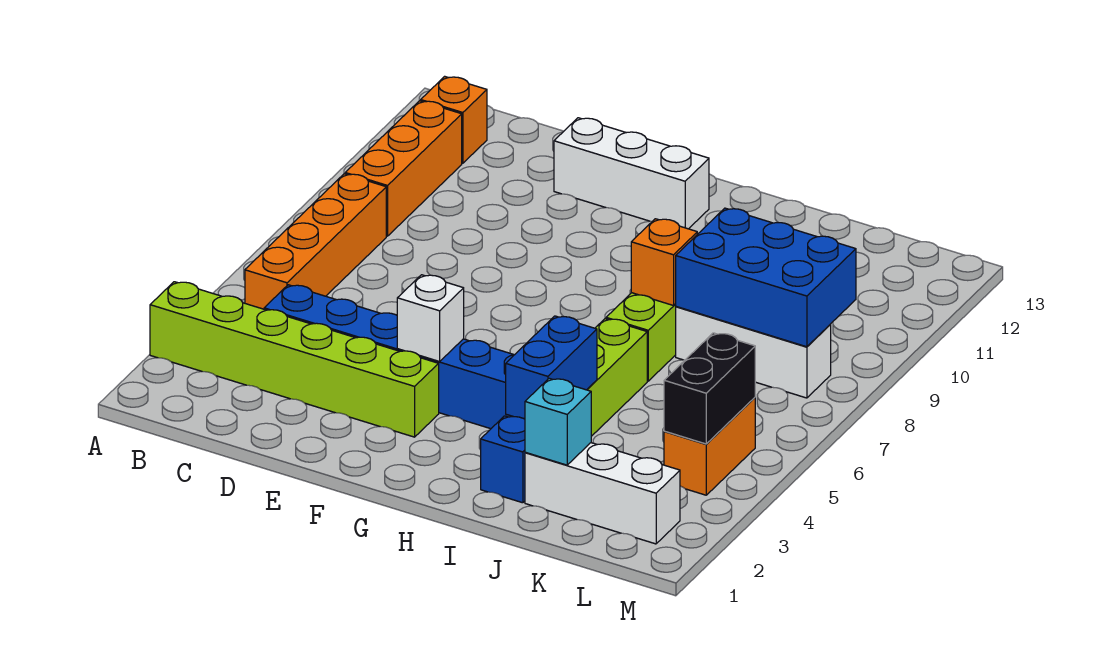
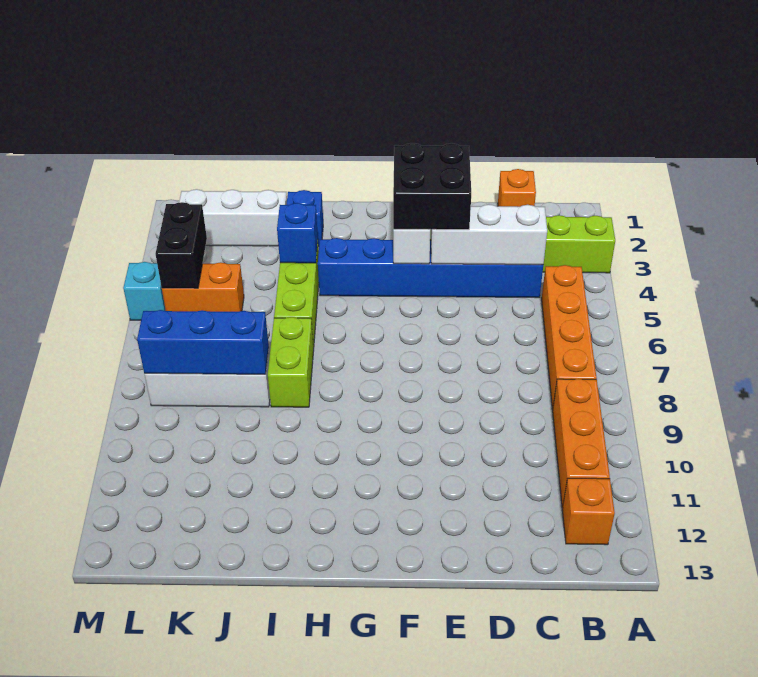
none -> black brick E3:F4 level 3
white brick E12:G12 level 1 -> white brick C4:E4 level 2
blue brick I3:I4 level 2 -> blue brick I4 level 2
orange brick I8 level 2 -> orange brick C1 level 1
cyan brick J2 level 2 -> cyan brick M5 level 1
blue brick J8:L9 level 2 -> blue brick J8:L8 level 2
orange brick L4:L5 level 1 -> orange brick K5:L5 level 1

